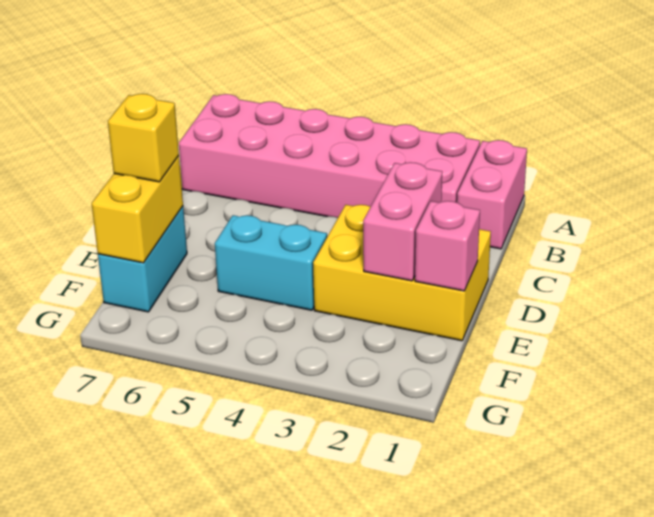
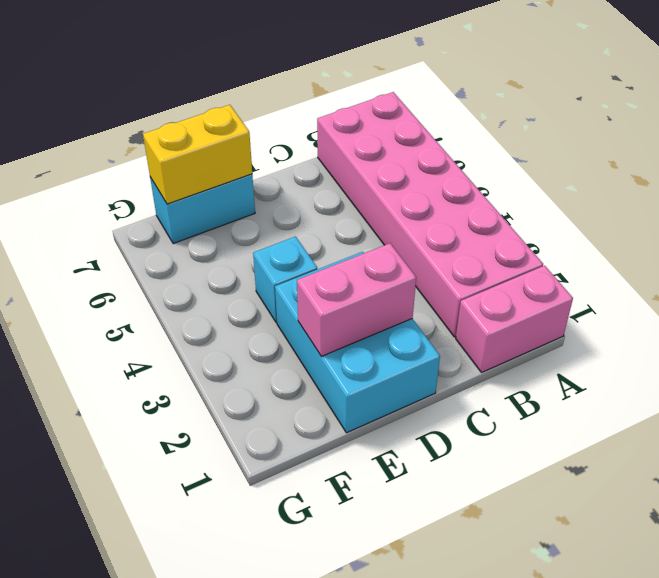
yellow brick D1:E3 level 1 -> cyan brick D1:E3 level 1
pink brick E1 level 2 -> none
cyan brick E4:E5 level 1 -> cyan brick E4 level 1
yellow brick E7 level 3 -> none

